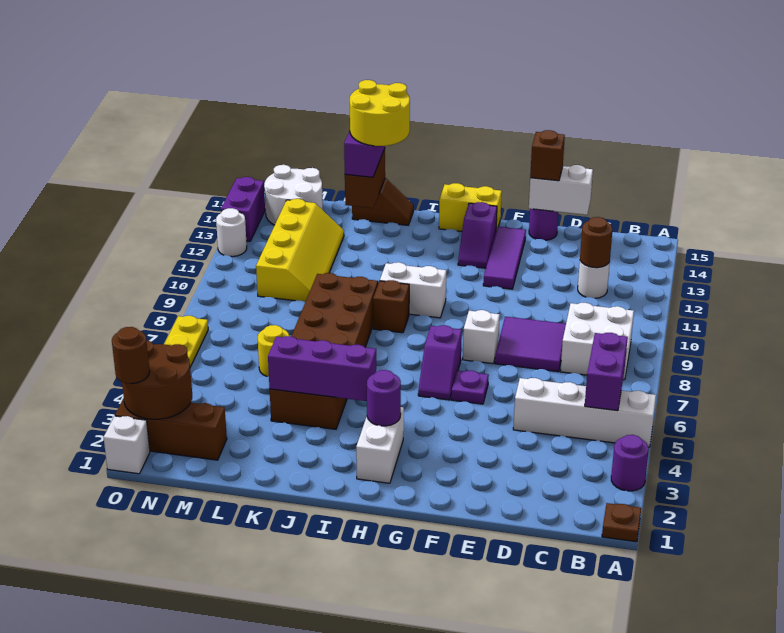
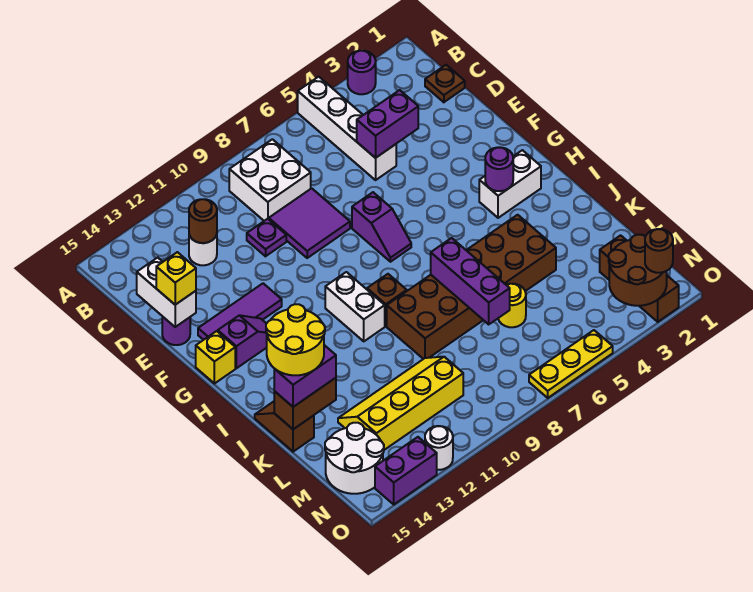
brown plate A1 level 1 -> brown plate C1 level 1
purple brick B5:B6 level 2 -> purple brick D4:D5 level 2
brown brick E15 level 3 -> yellow brick E15 level 3
purple plate F6 level 1 -> purple plate D10 level 1
white brick F8 level 1 -> none
purple slope G6:G7 level 1 top 7 -> purple slope F7:G7 level 1 top F
yellow brick G15:H15 level 1 -> yellow brick G15 level 1
purple brick I4:K4 level 2 -> purple brick J7:L7 level 2
white brick O1 level 1 -> none

